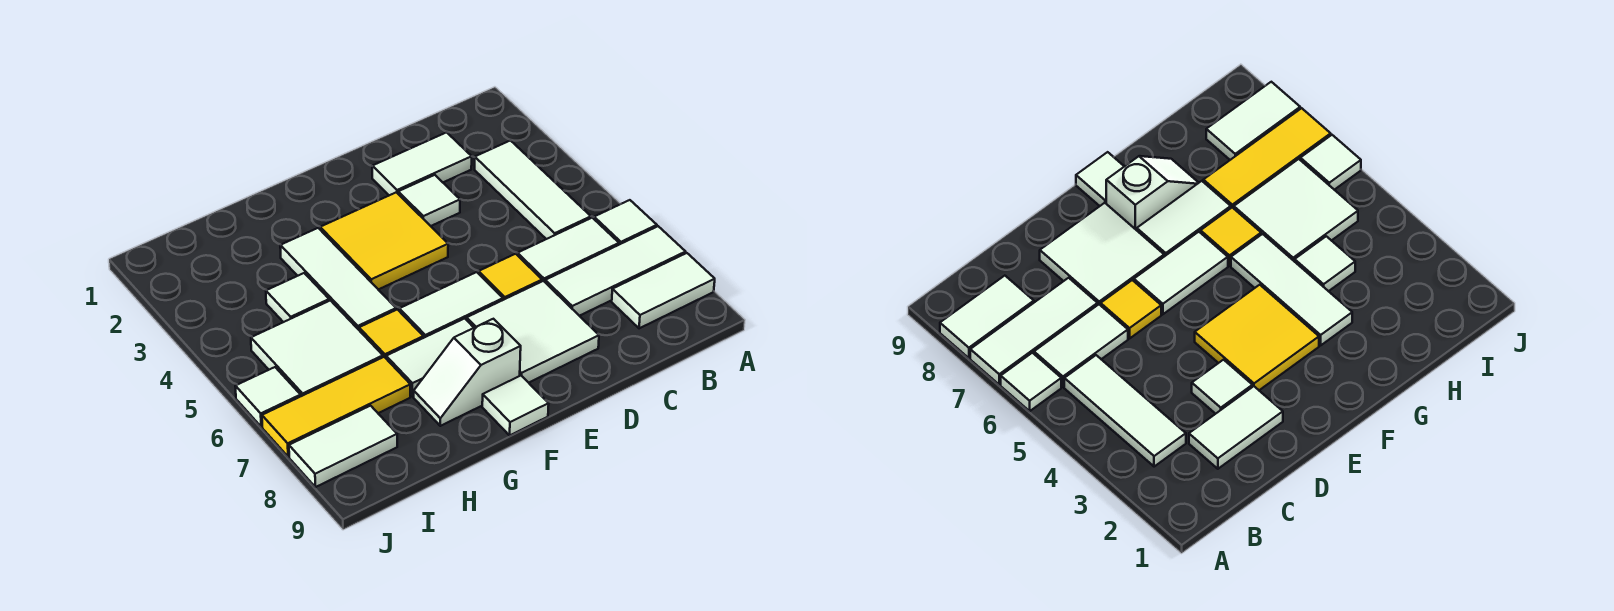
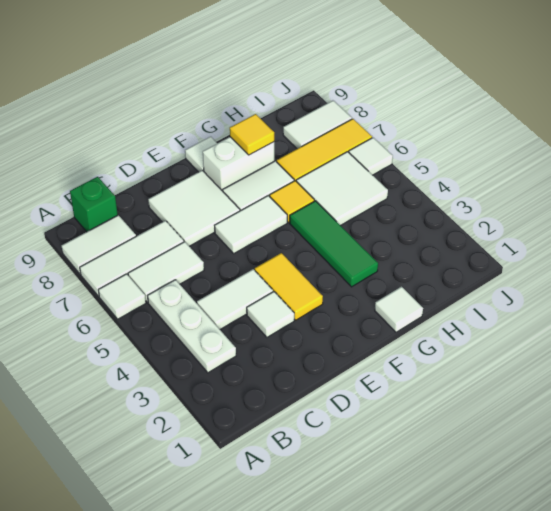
white tile B3:B5 level 1 -> white plate B3:B5 level 1
none -> green brick B9 level 1
white tile C2:D2 level 1 -> white tile C4:D4 level 1
yellow tile D6 level 1 -> yellow tile G8 level 2
yellow tile E3:F4 level 1 -> yellow tile E3:E4 level 1
white slope F8:G8 level 1 top F -> white brick F8:G8 level 1
white tile G3:G5 level 1 -> green tile G3:G5 level 1
white tile H4 level 1 -> white tile G1 level 1

